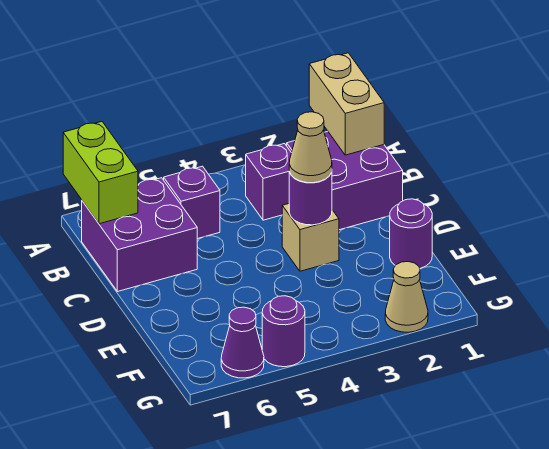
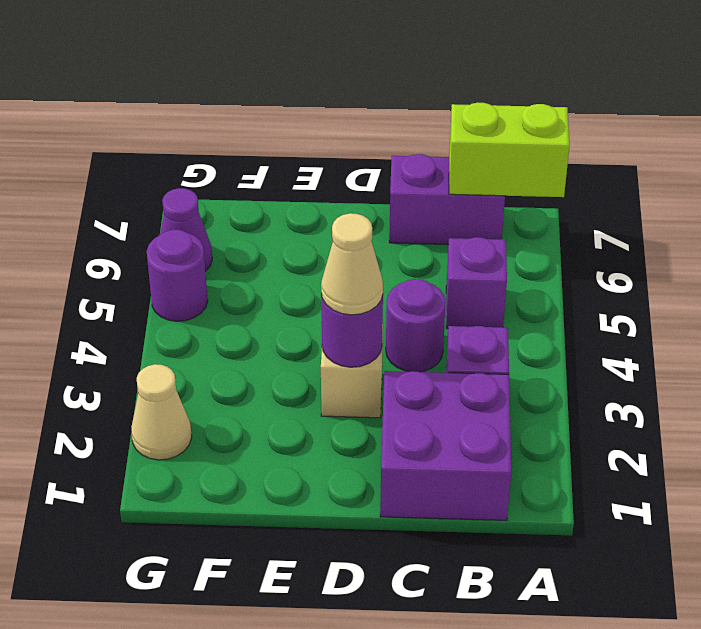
tan brick A1:B1 level 2 -> none
purple brick B6:C7 level 1 -> purple brick B7:C7 level 1
purple round brick E1 level 1 -> purple round brick C4 level 1

